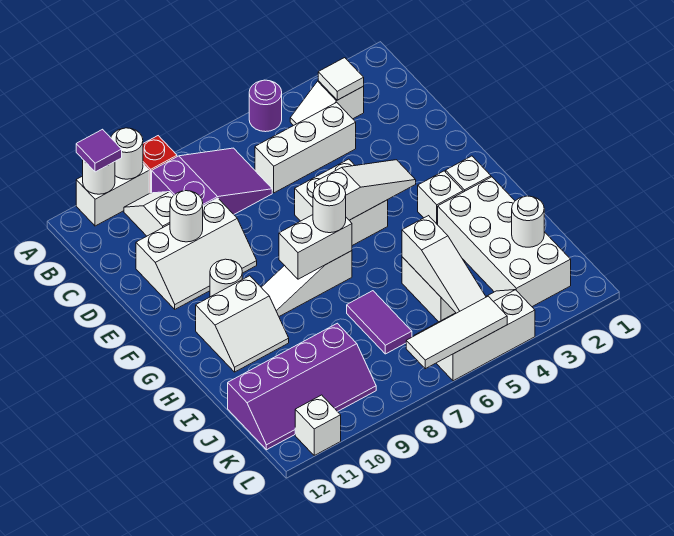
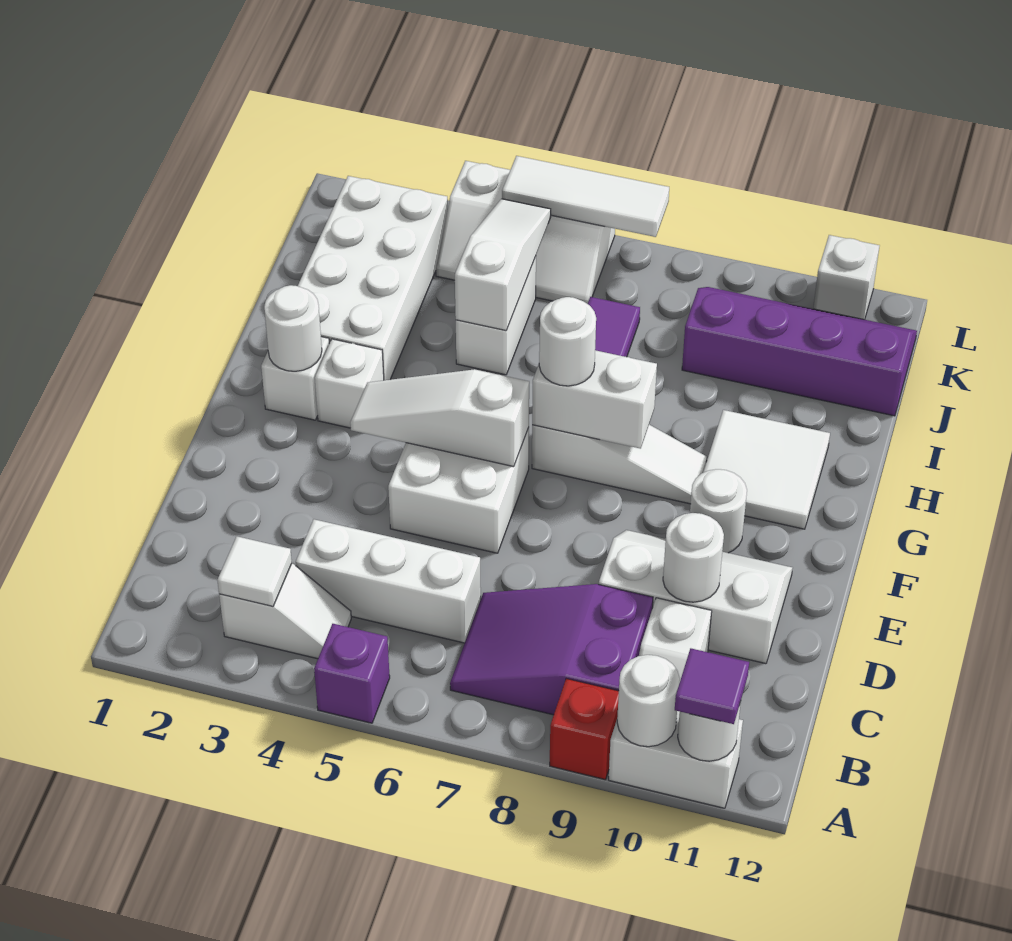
purple round brick A5 level 1 -> purple brick A5 level 1
white slope G10:H11 level 1 top G -> white tile G10:H11 level 1
white round brick J2 level 2 -> white round brick G2 level 2

